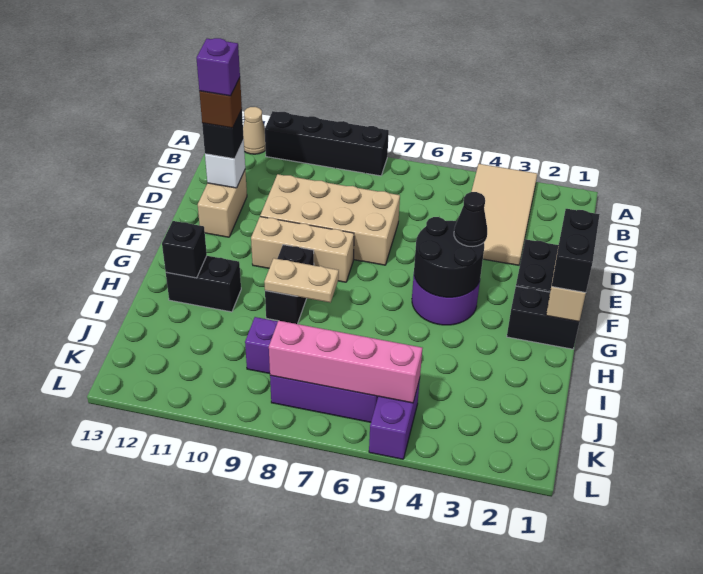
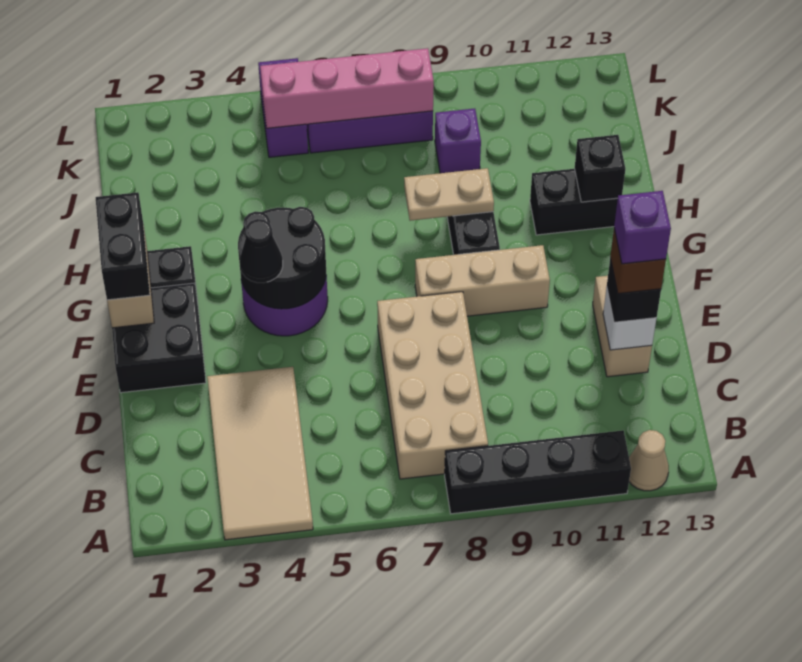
tan brick D7:E10 level 1 -> tan brick B7:E8 level 1

